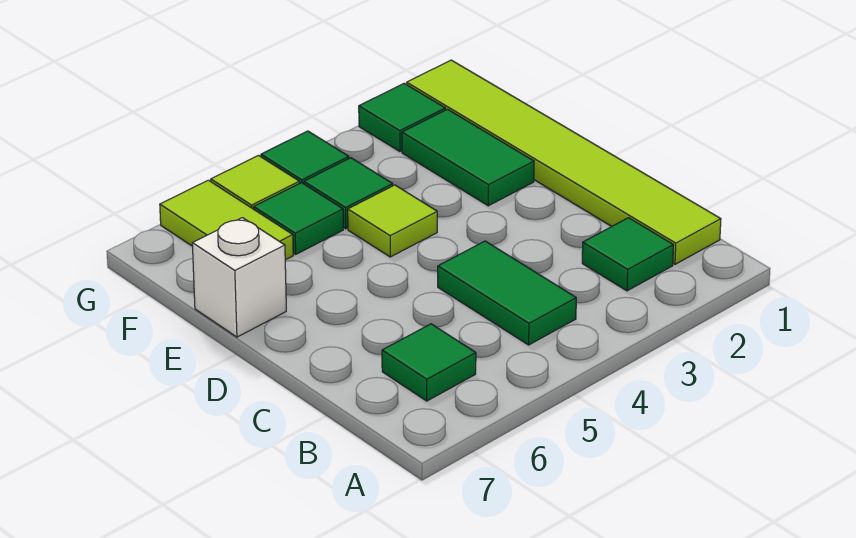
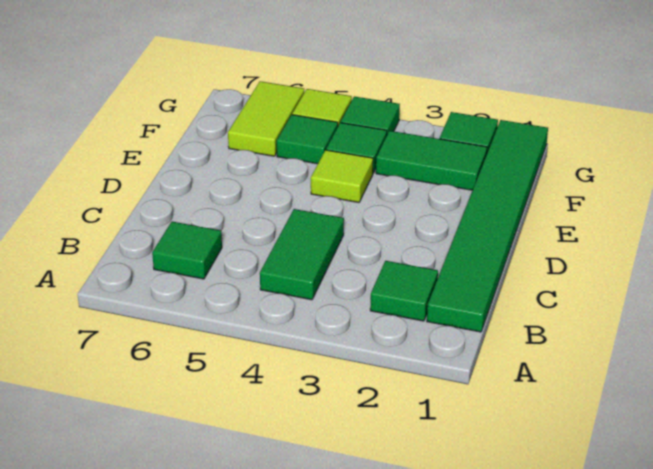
lime tile B1:G1 level 1 -> green tile B1:G1 level 1
green tile E2:F2 level 1 -> green tile F2:F3 level 1
white brick E7 level 1 -> none

